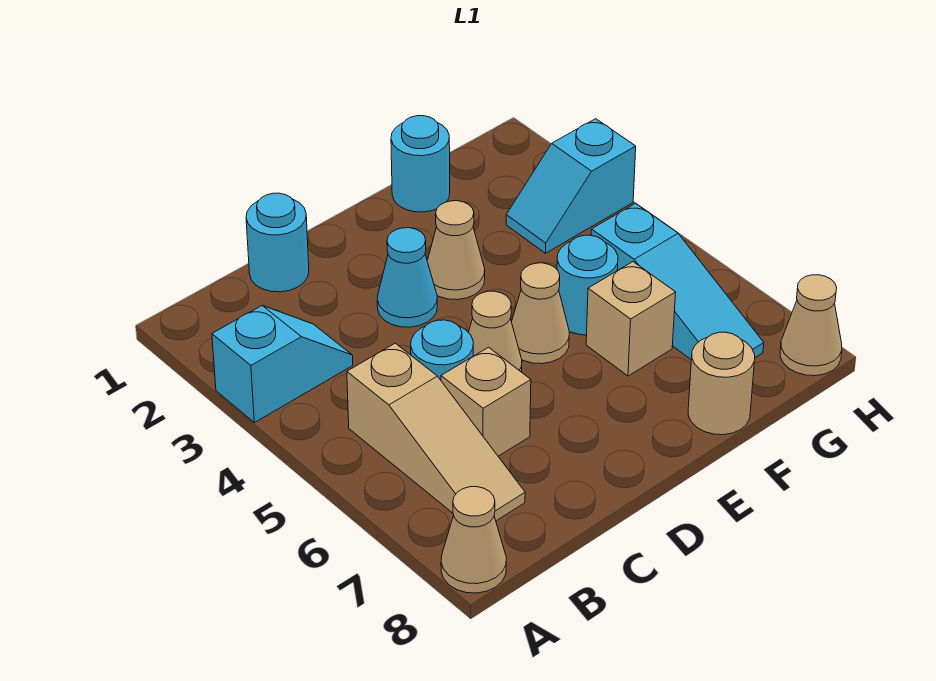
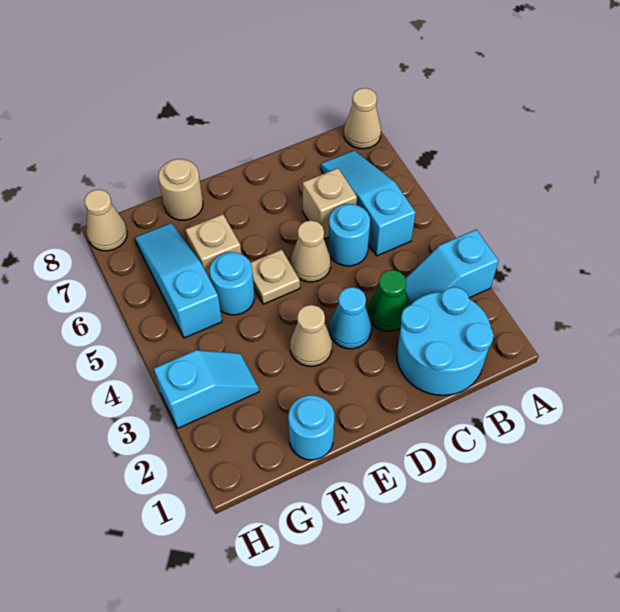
tan slope B5:B7 level 1 top 5 -> cyan slope B5:B7 level 1 top 5
cyan round brick C1 level 1 -> cyan round brick B1:C2 level 1
none -> green cone C3 level 1
tan cone E5 level 1 -> tan plate E5 level 1

